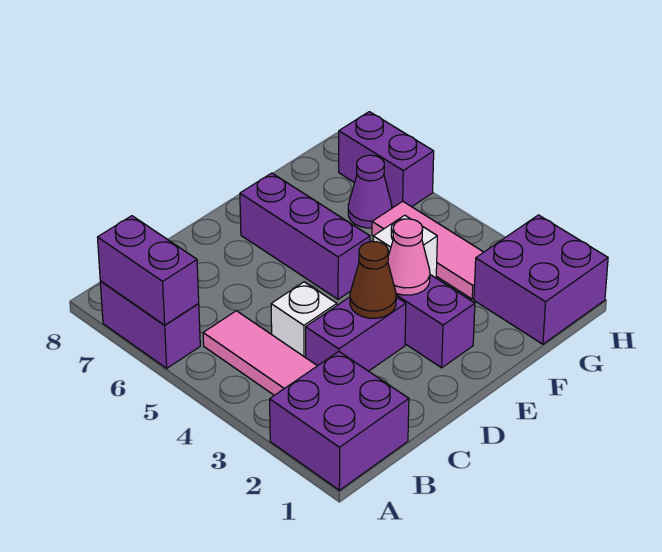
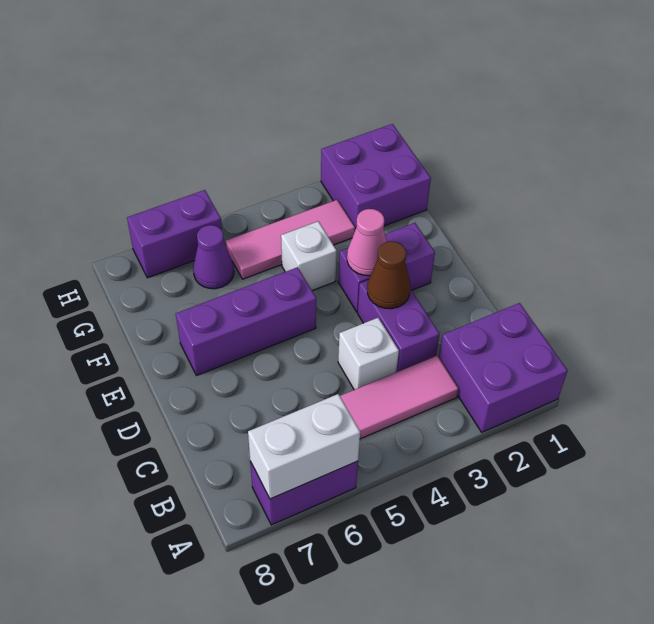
purple brick A6:A7 level 2 -> white brick A6:A7 level 2

